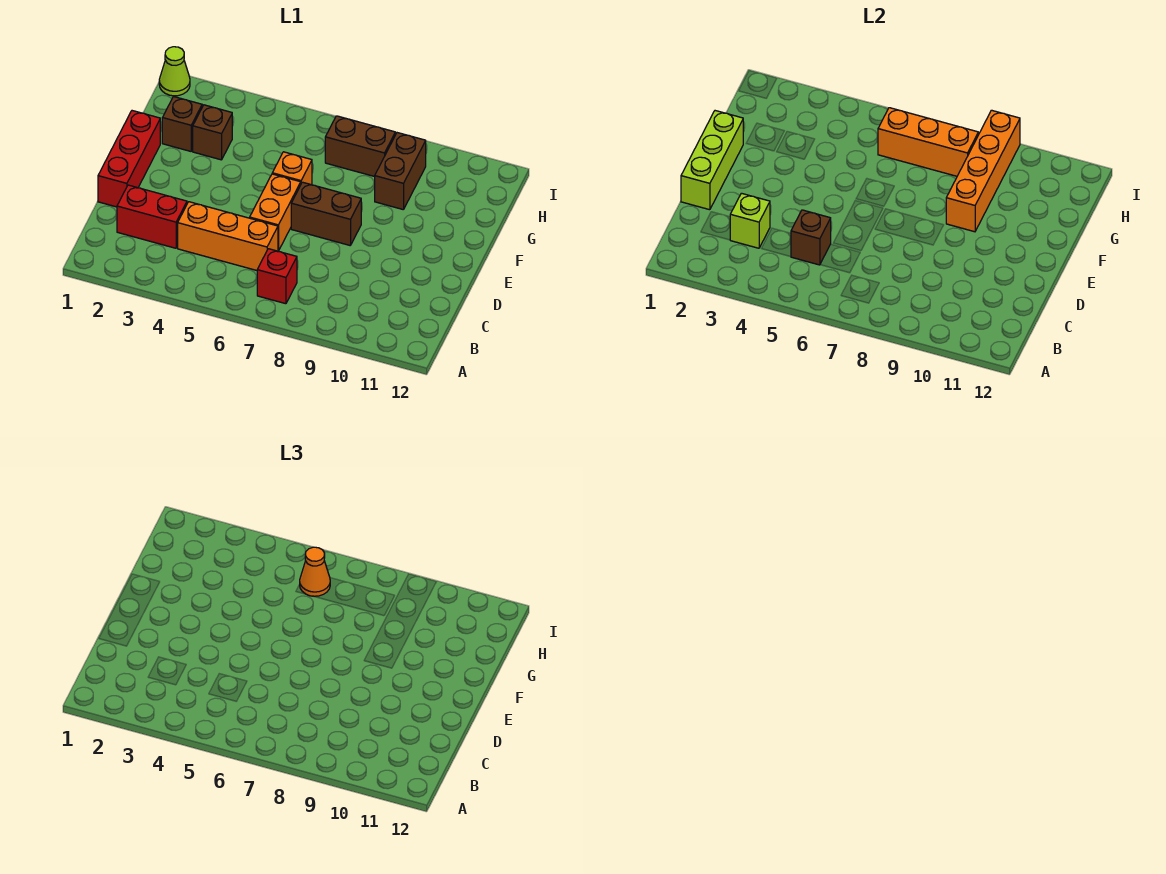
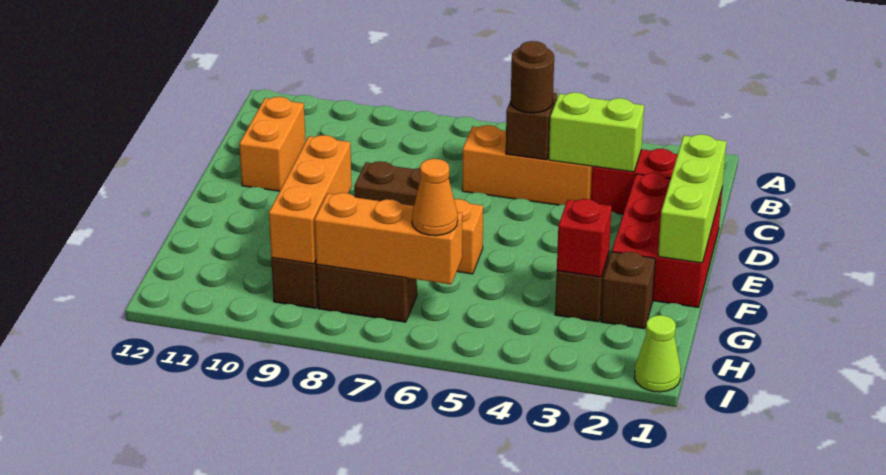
red brick B7 level 1 -> red brick G3 level 2
lime brick C3 level 2 -> lime brick C3:C4 level 2
none -> brown round brick C5 level 3
red brick D1:F1 level 1 -> red brick D1:F2 level 1
orange brick D6:E6 level 1 -> orange brick C11:D11 level 1
orange brick F9:I9 level 2 -> orange brick F9:H9 level 2

